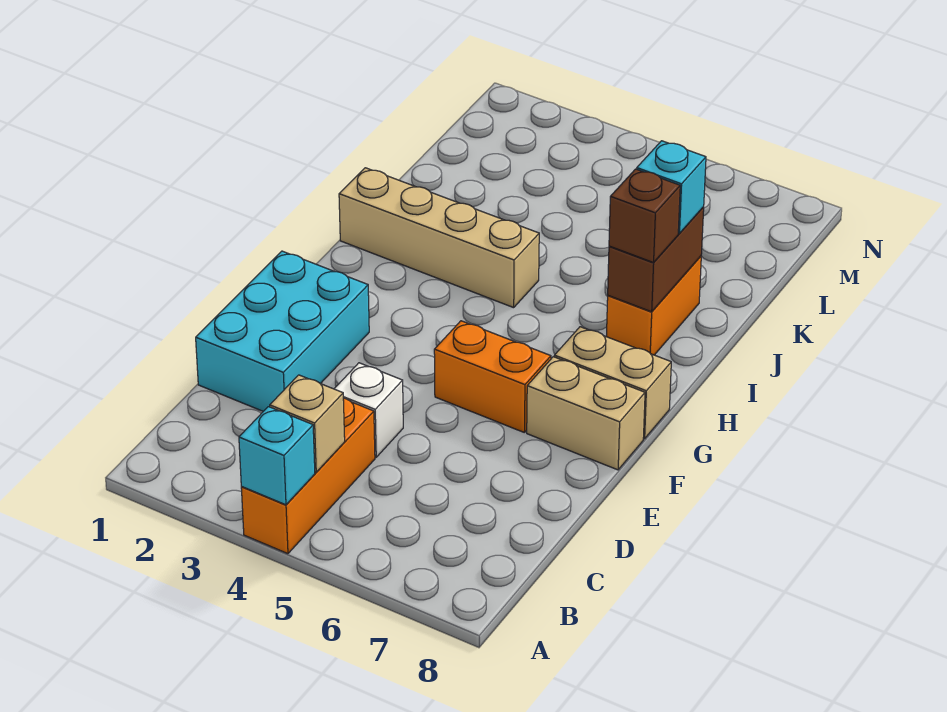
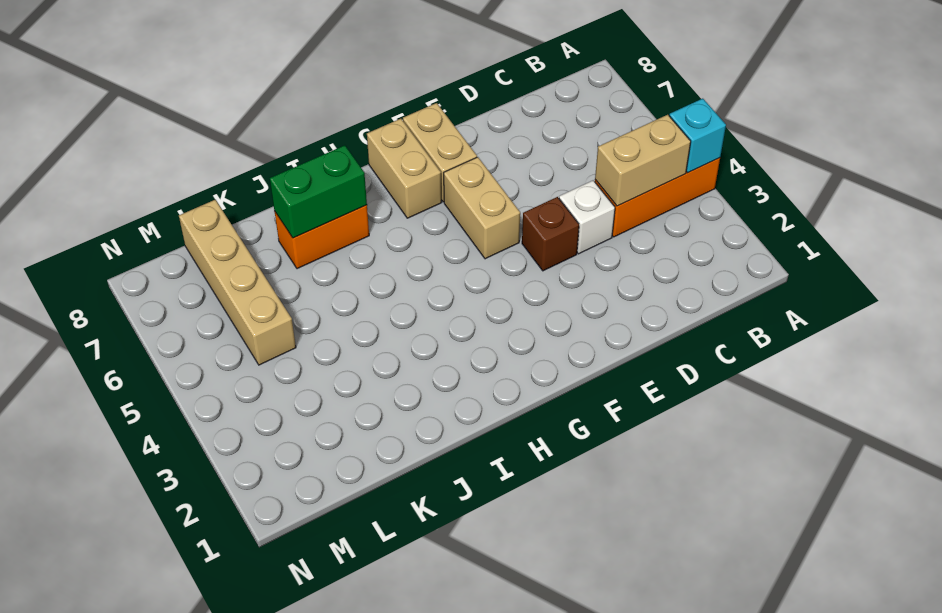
tan brick B4 level 2 -> tan brick B4:C4 level 2
cyan brick D1:F2 level 1 -> none
orange brick F5:F6 level 1 -> tan brick F5:F6 level 1
tan brick I1:I4 level 1 -> tan brick L5:L8 level 1
brown brick I7:J7 level 2 -> green brick I7:J7 level 2
brown brick I7 level 3 -> brown brick E4 level 1
cyan brick J7 level 3 -> none

